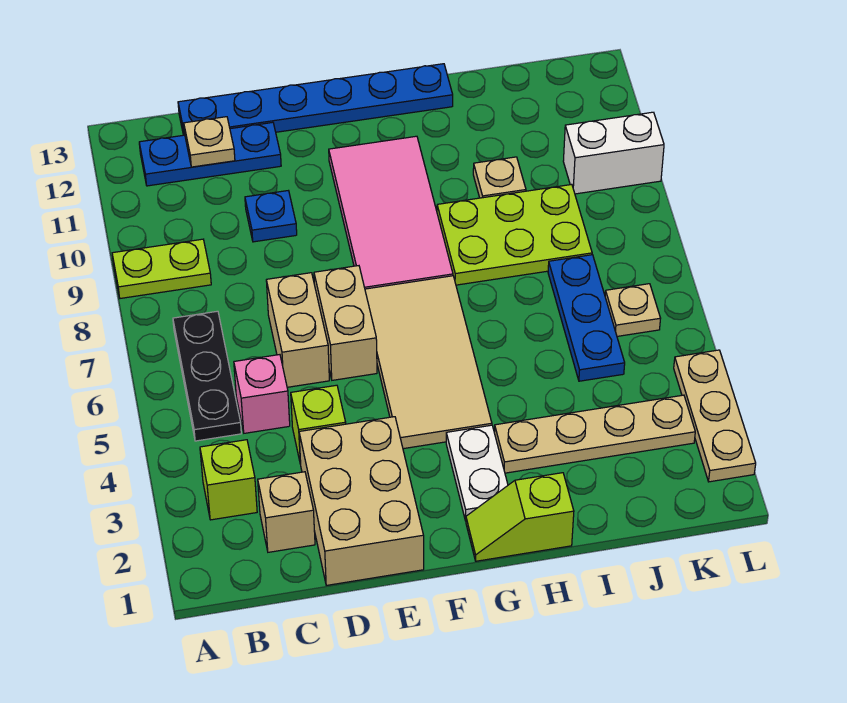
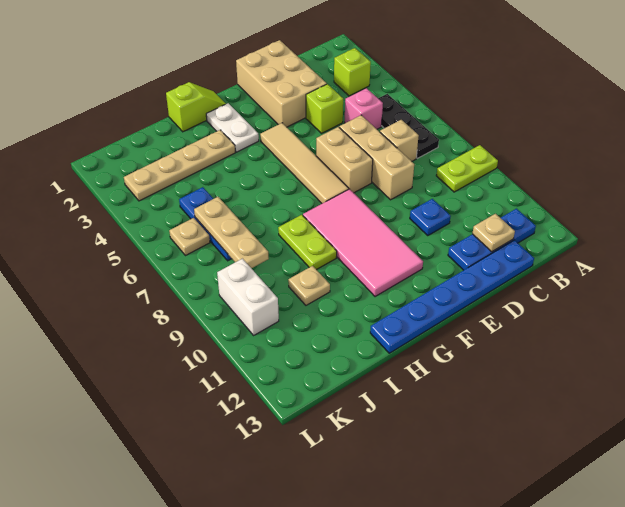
tan brick C2 level 1 -> tan brick C7 level 1
tan brick D6:D7 level 1 -> tan brick D6:D8 level 1
tan tile F4:G7 level 1 -> tan tile F4:F7 level 1
lime plate H8:J9 level 1 -> lime plate H8:H9 level 1
white brick K10:L10 level 1 -> white brick K9:K10 level 1
tan plate L2:L4 level 1 -> tan plate J6:J8 level 2

